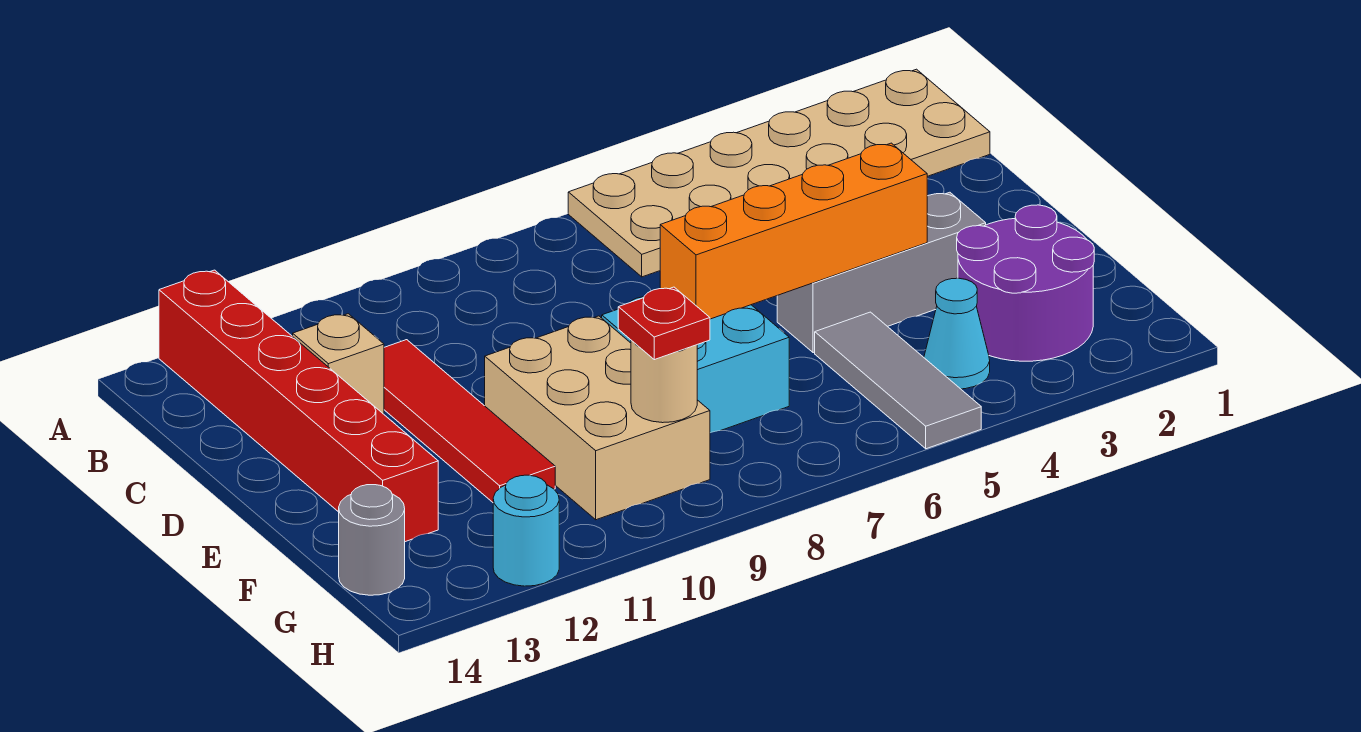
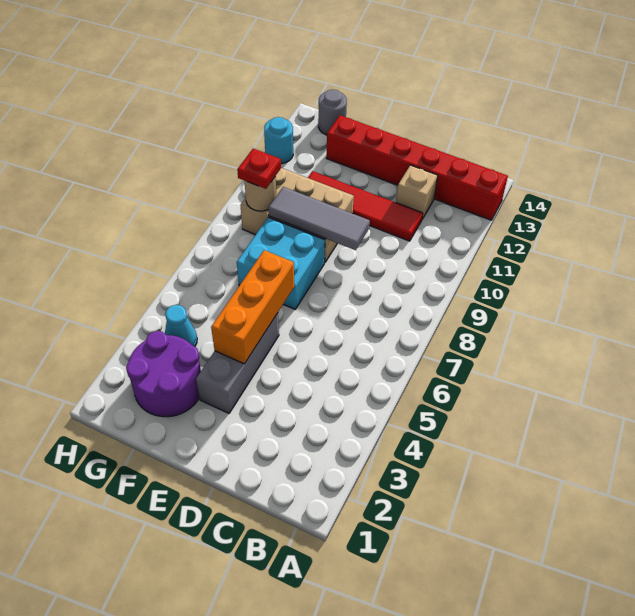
tan plate A1:B6 level 1 -> none
orange brick E4:E7 level 2 -> orange brick E4:E6 level 2
grey tile F5:H5 level 1 -> grey tile D9:F9 level 2

